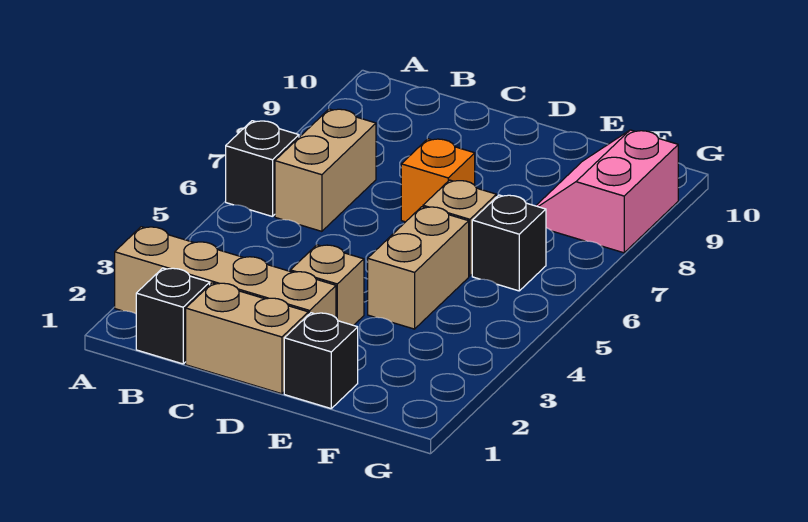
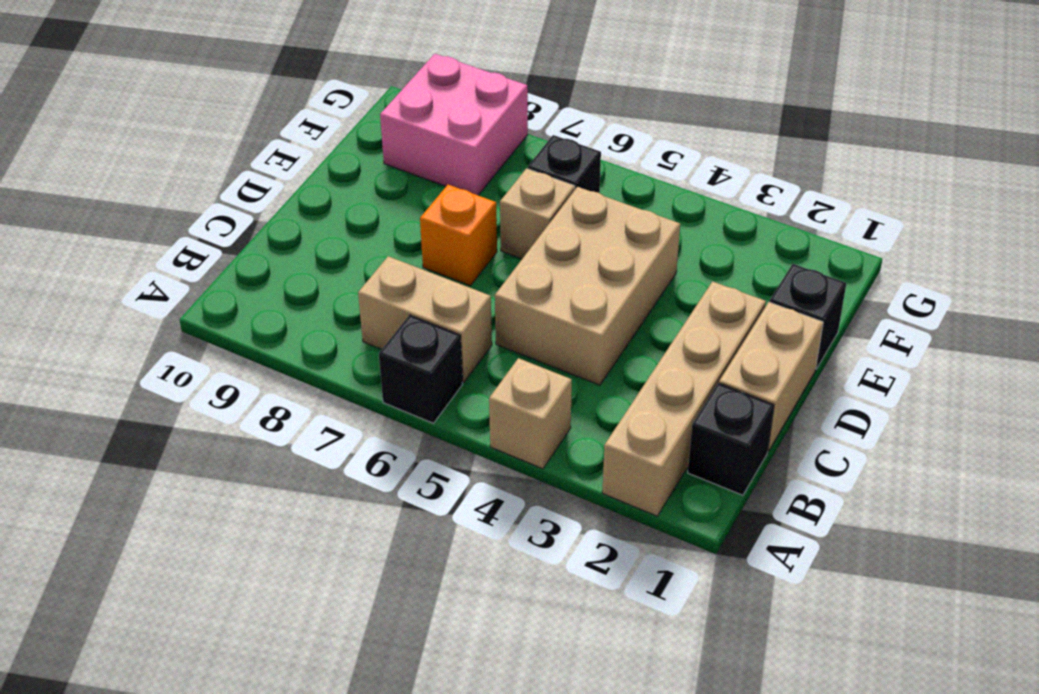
tan brick D3 level 1 -> tan brick A4 level 1
tan brick E4:E5 level 1 -> tan brick C4:E5 level 1
pink slope F8:G9 level 1 top G -> pink brick F8:G9 level 1

